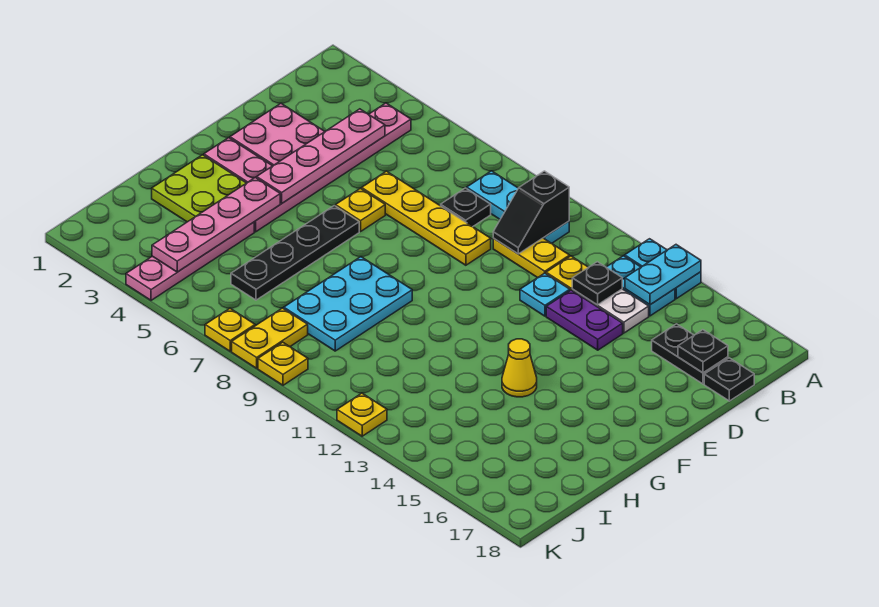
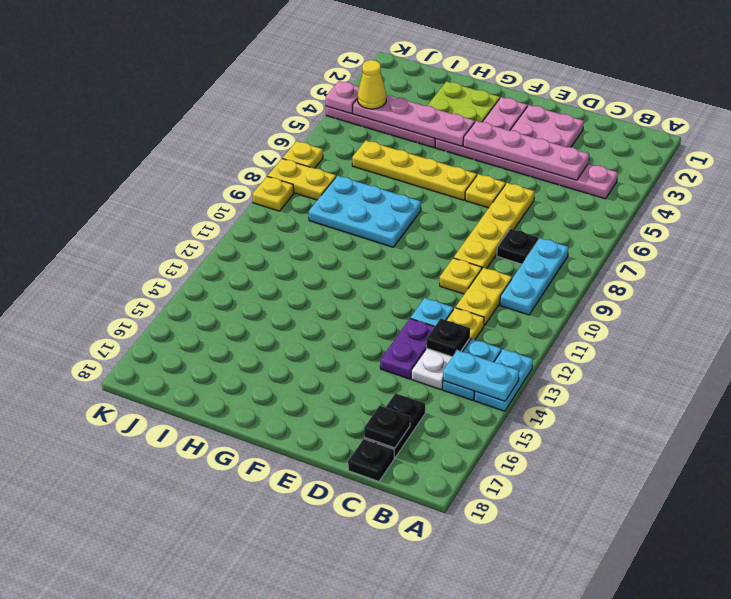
black slope B10:C10 level 2 top B -> none
black plate F6:I6 level 1 -> yellow plate F6:I6 level 1
yellow cone G14 level 1 -> yellow cone J4 level 3
none -> pink plate K4 level 2
yellow plate K12 level 1 -> yellow plate D10 level 1

